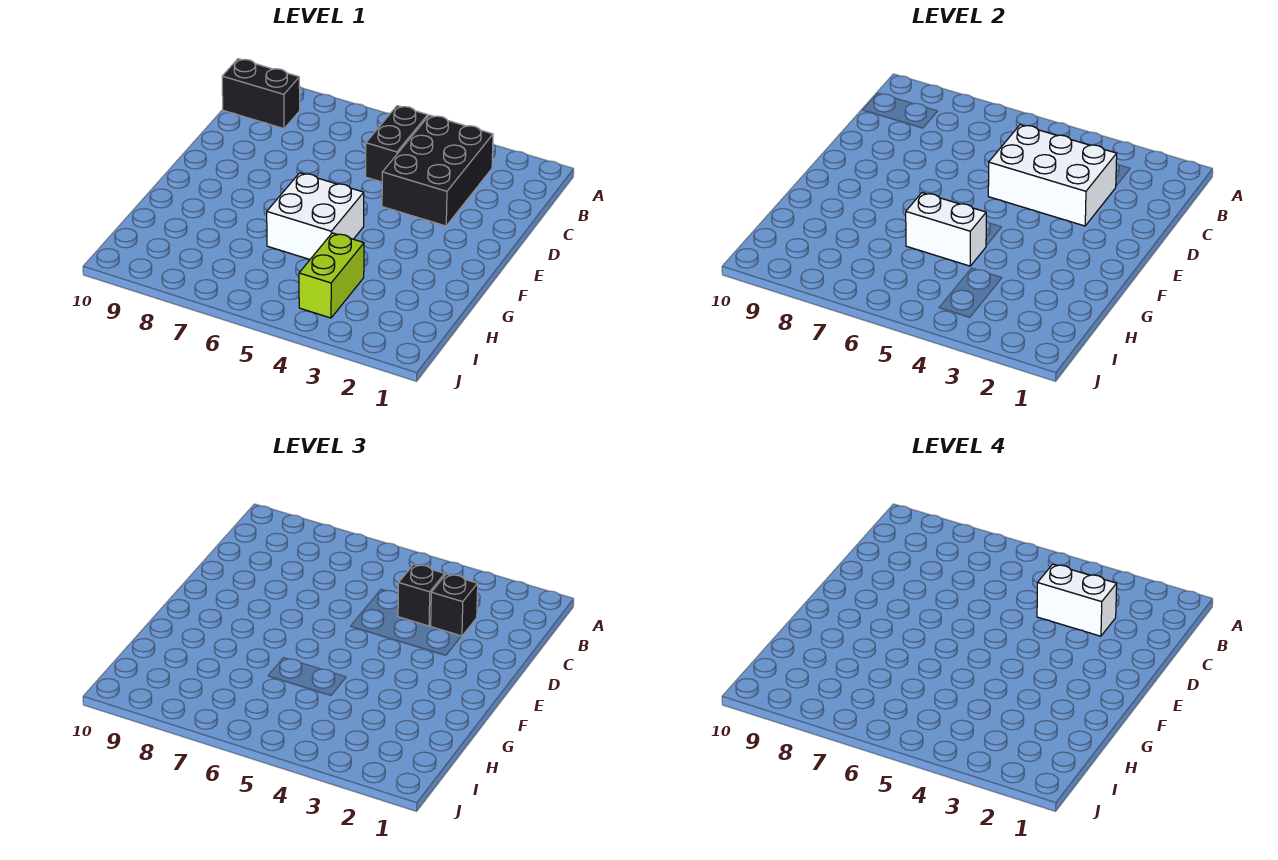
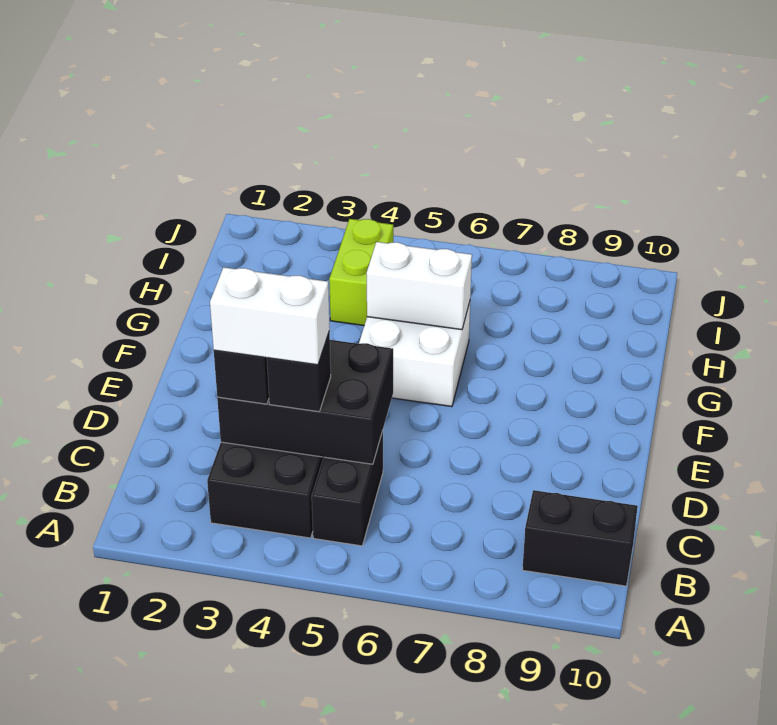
white brick C3:D5 level 2 -> black brick C3:D5 level 2

